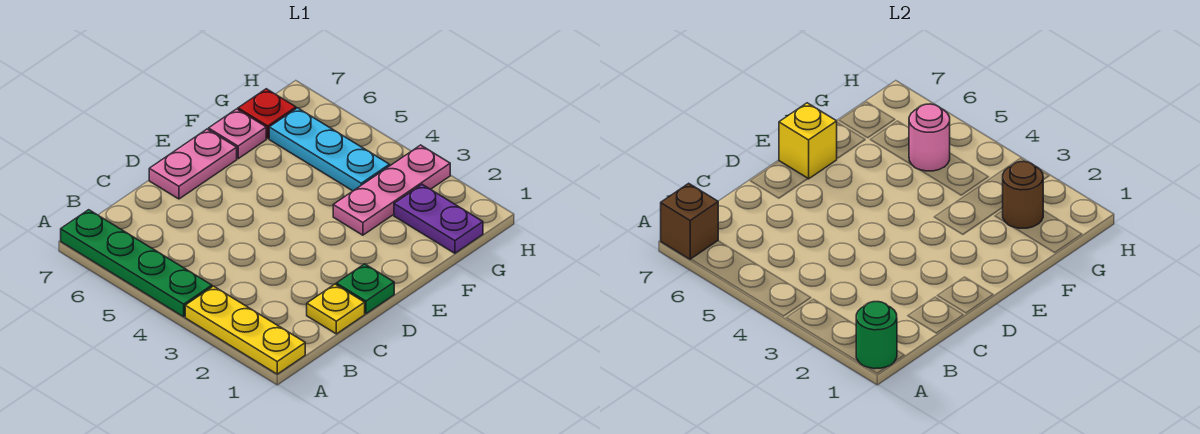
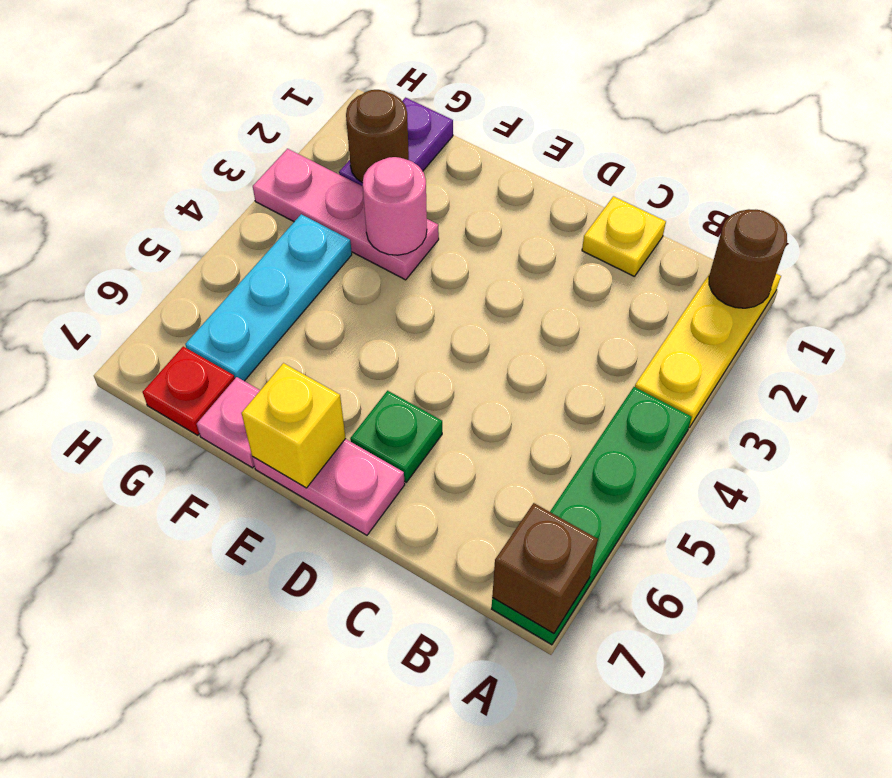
green round brick A1 level 2 -> brown round brick A1 level 2
green plate D1 level 1 -> green plate D6 level 1
pink round brick G5 level 2 -> pink round brick F3 level 2

